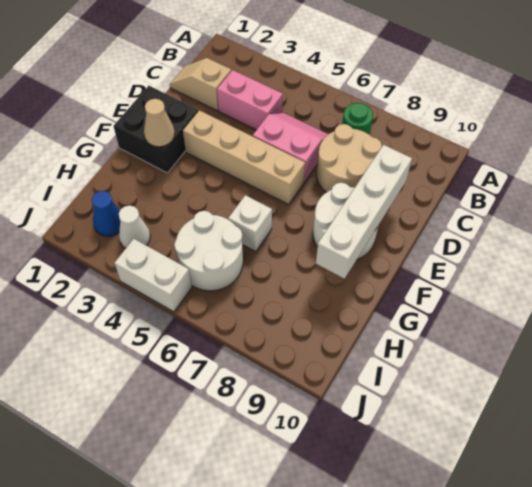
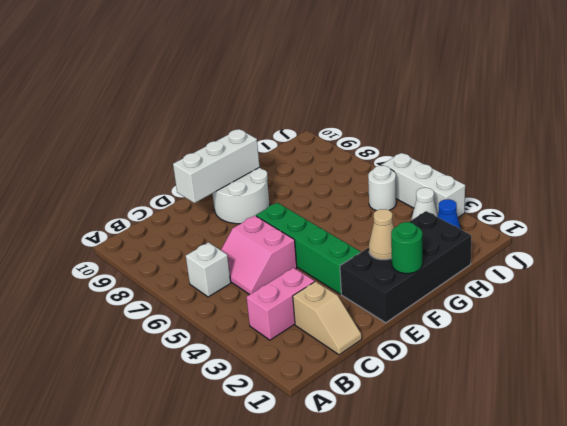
green round brick B7 level 1 -> green round brick F1 level 2
pink brick C3:C4 level 1 -> pink brick B3:C3 level 1
tan round brick C7:D8 level 1 -> none
white brick D9:G9 level 2 -> white brick D9:F9 level 2
black brick E1:F2 level 1 -> black brick E1:H2 level 1
tan brick E3:E6 level 1 -> green brick E3:E6 level 1
white brick G6 level 1 -> white brick B6 level 1
white round brick H5:I6 level 1 -> white round brick I5 level 1
white brick J4:J5 level 1 -> white brick J3:J5 level 1

